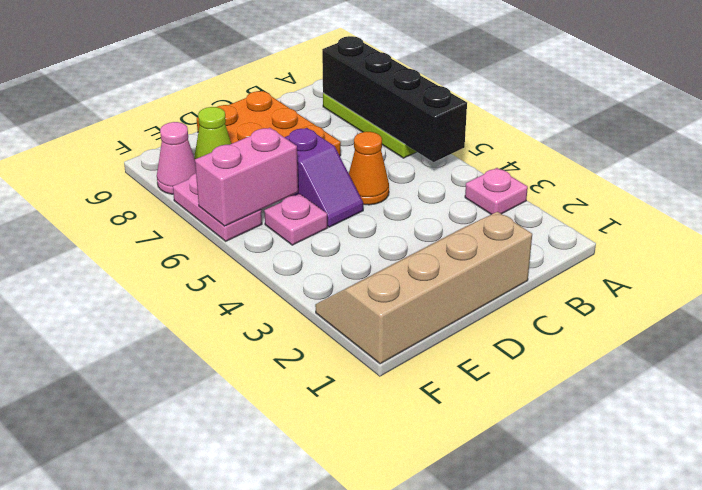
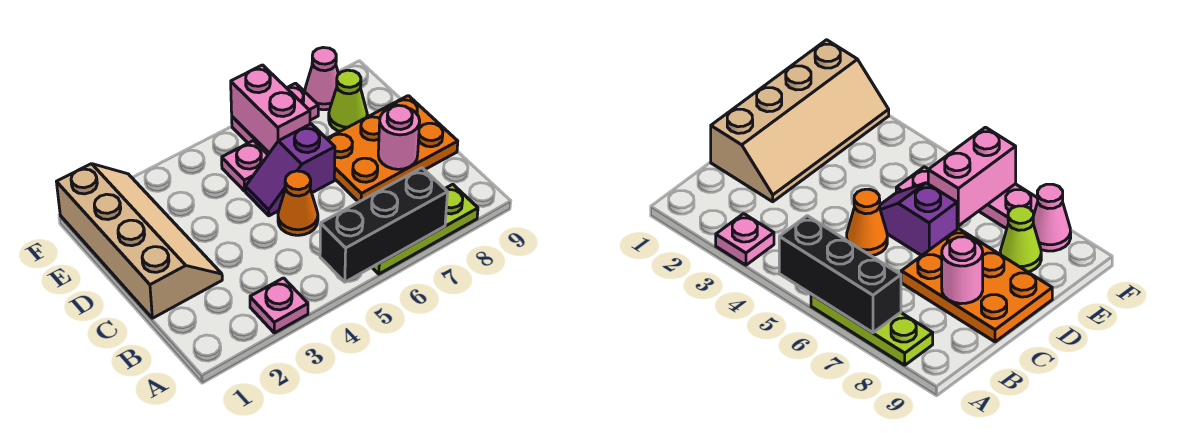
black brick A5:A8 level 2 -> black brick A5:A7 level 2
none -> pink round brick C8 level 2

